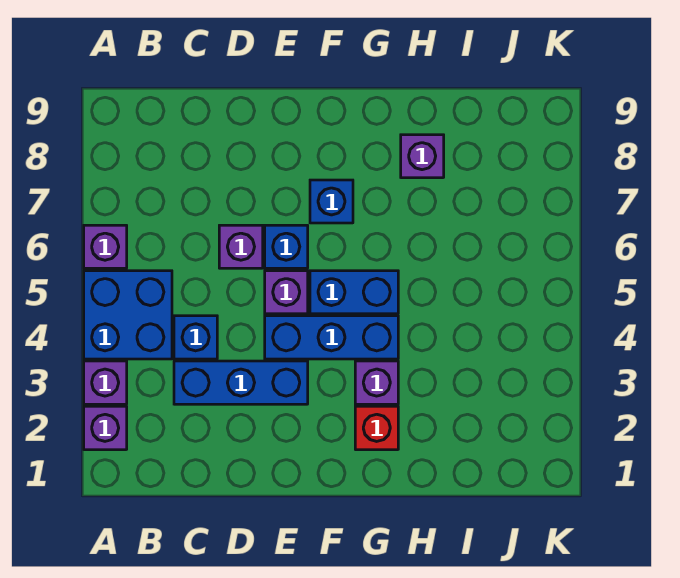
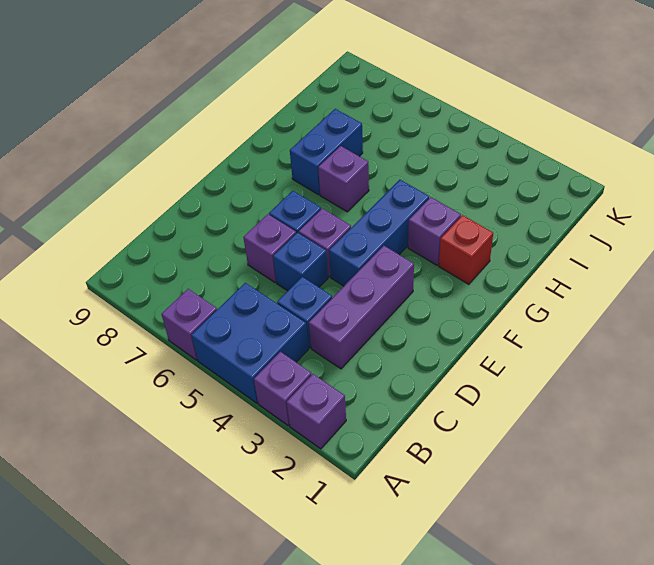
blue brick C3:E3 level 1 -> purple brick C3:E3 level 1
blue brick F5:G5 level 1 -> blue brick G7:H7 level 1
blue brick F7 level 1 -> blue brick D5 level 1
purple brick H8 level 1 -> purple brick G6 level 1

